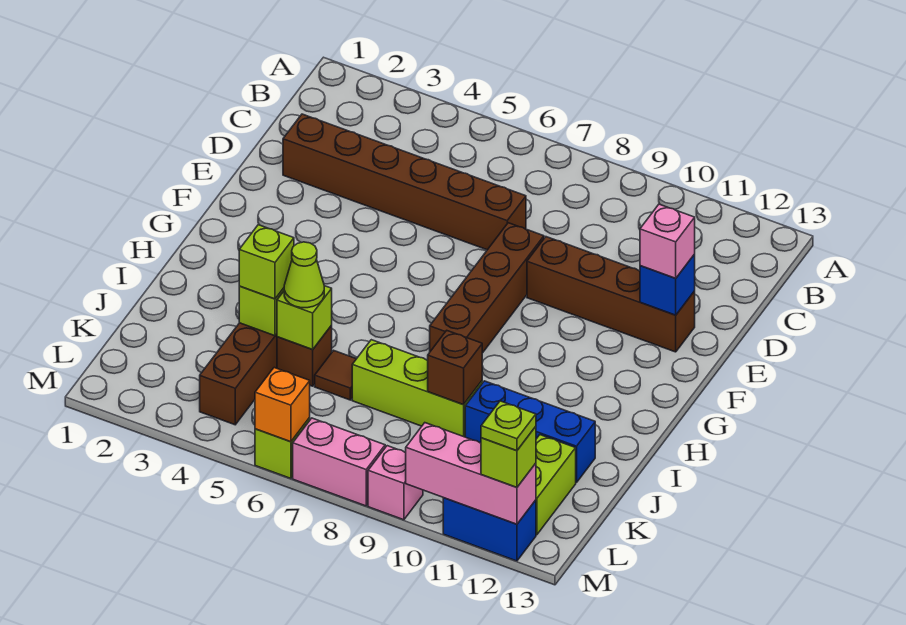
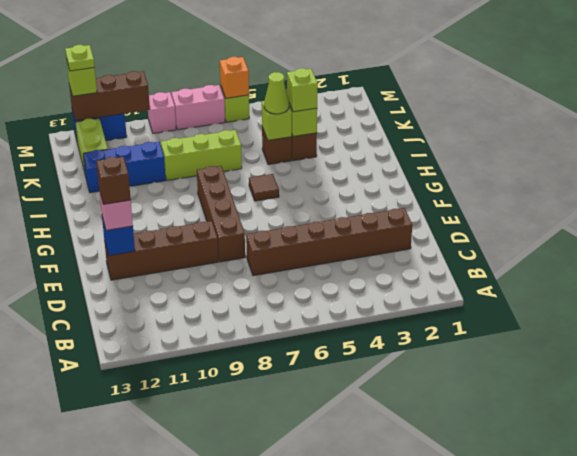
brown tile J6 level 1 -> brown tile H6 level 1
brown brick J9 level 2 -> brown brick E12 level 4
pink brick M10:M12 level 2 -> brown brick M10:M12 level 2

